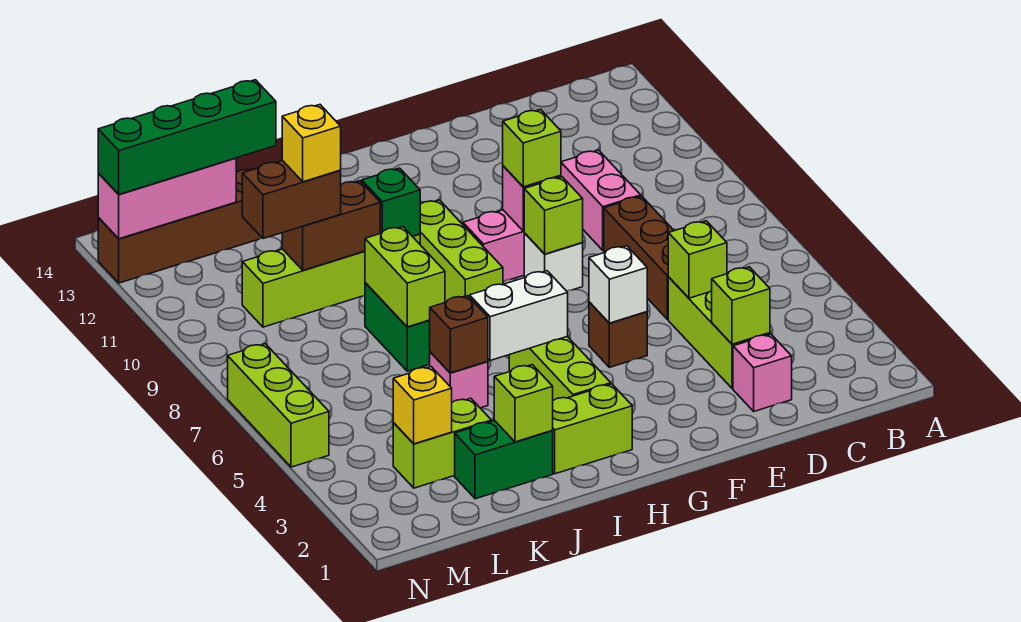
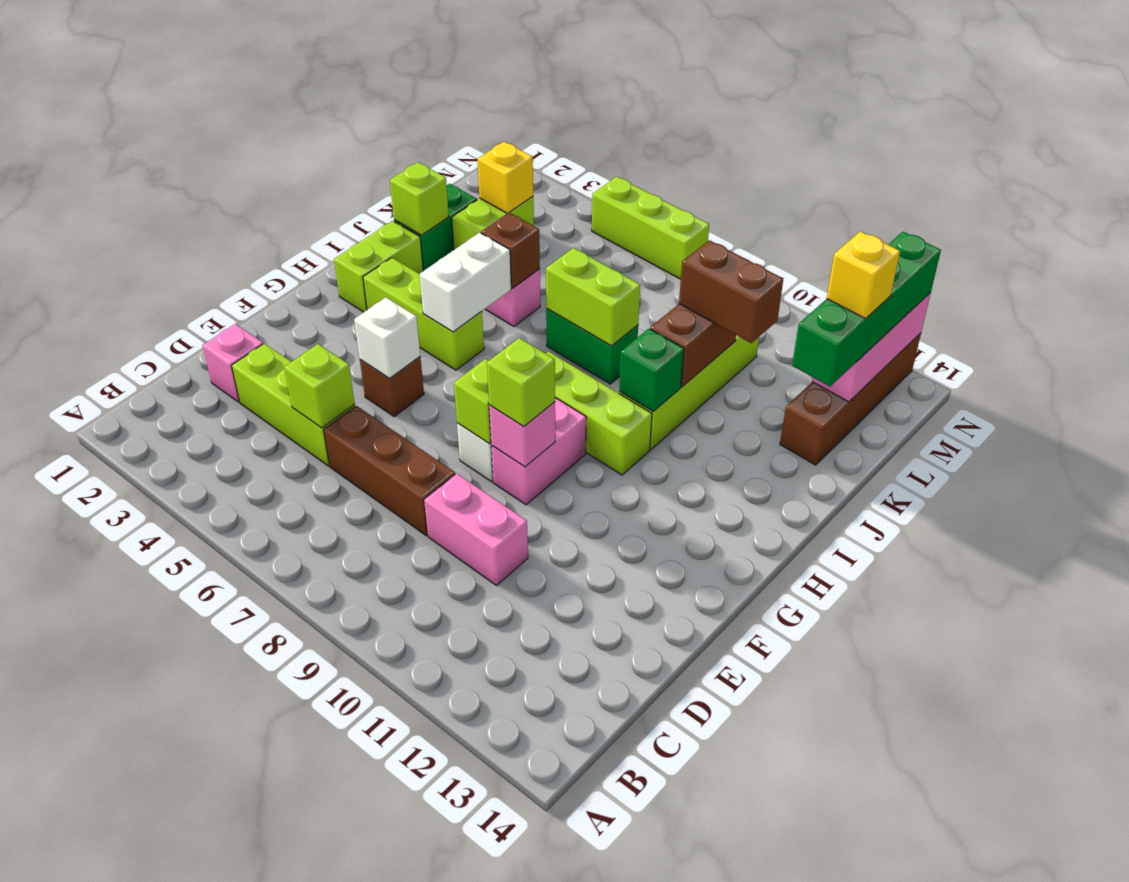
lime brick D3 level 2 -> none
brown brick K10:L10 level 3 -> brown brick K10:K11 level 3
yellow brick K10 level 4 -> yellow brick L13 level 4

